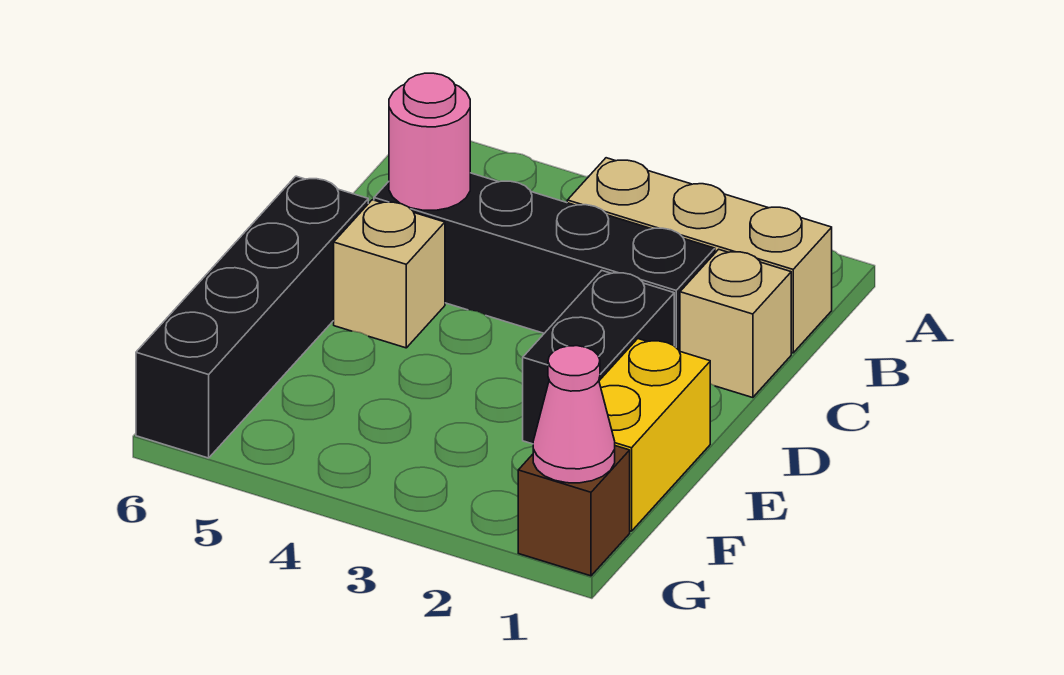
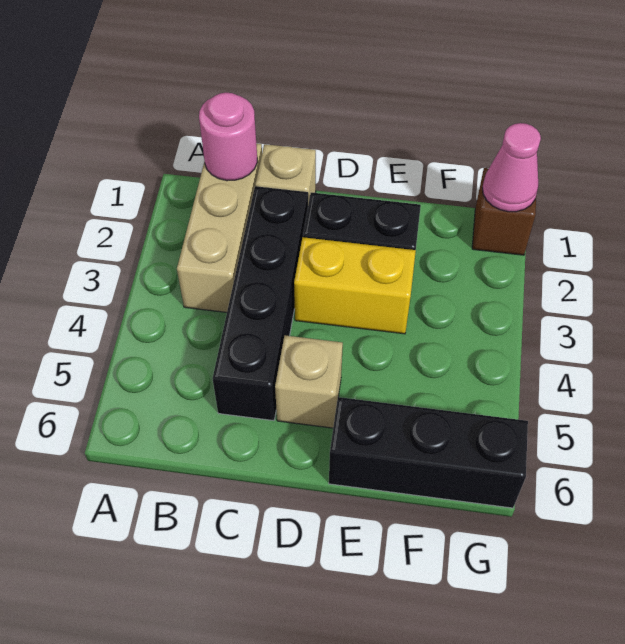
pink round brick C5 level 2 -> pink round brick B1 level 2
black brick D6:G6 level 1 -> black brick E6:G6 level 1
yellow brick E1:F1 level 1 -> yellow brick D3:E3 level 1

